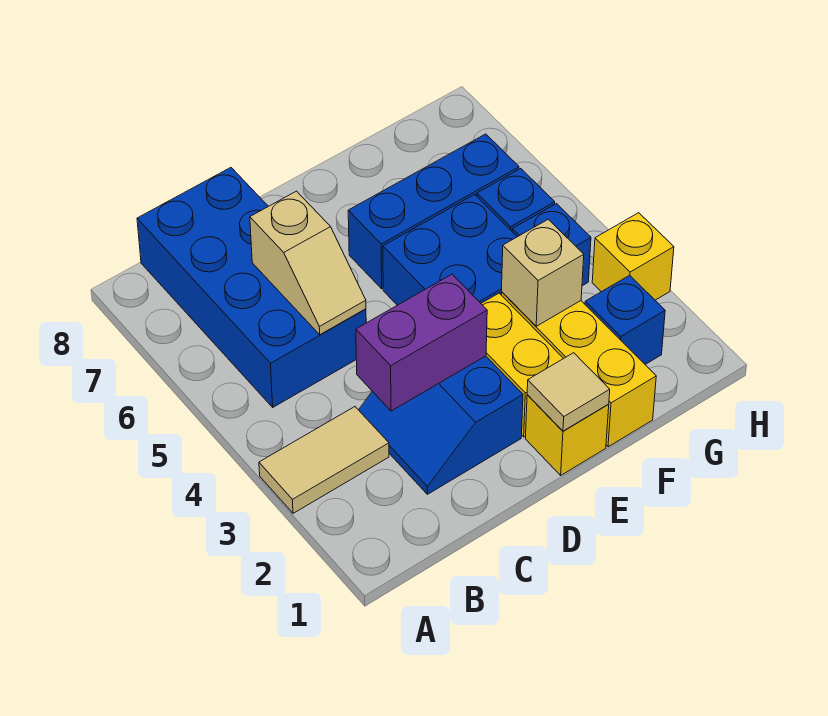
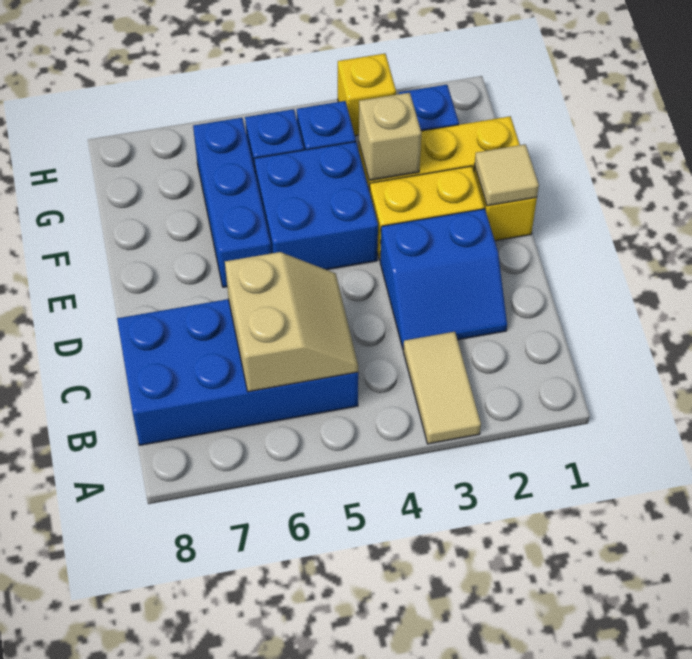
purple brick C3:D3 level 2 -> none
tan slope C5:C6 level 2 top 6 -> tan slope B5:C6 level 2 top 6

